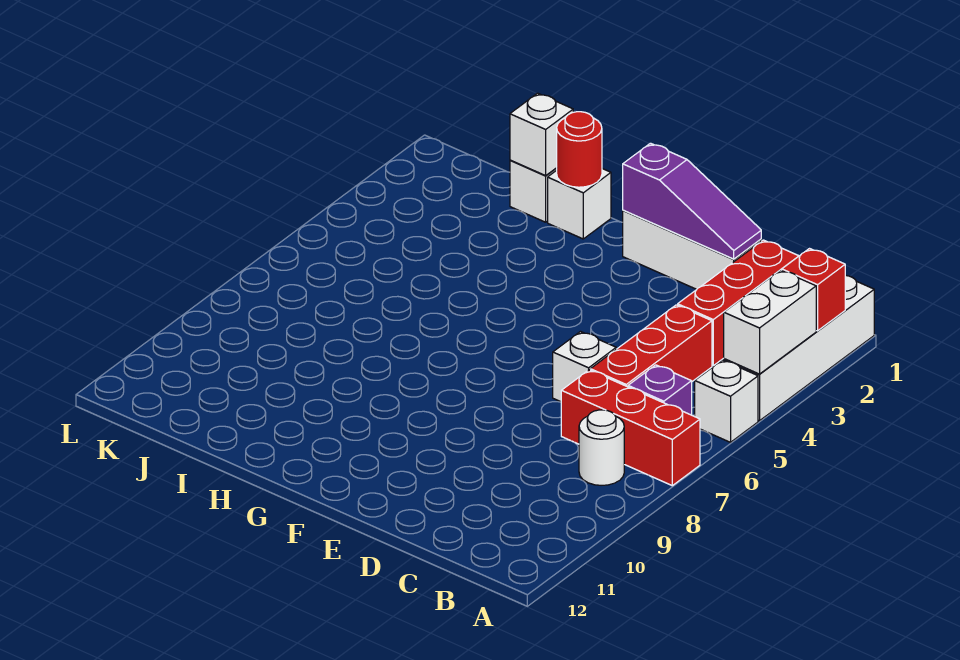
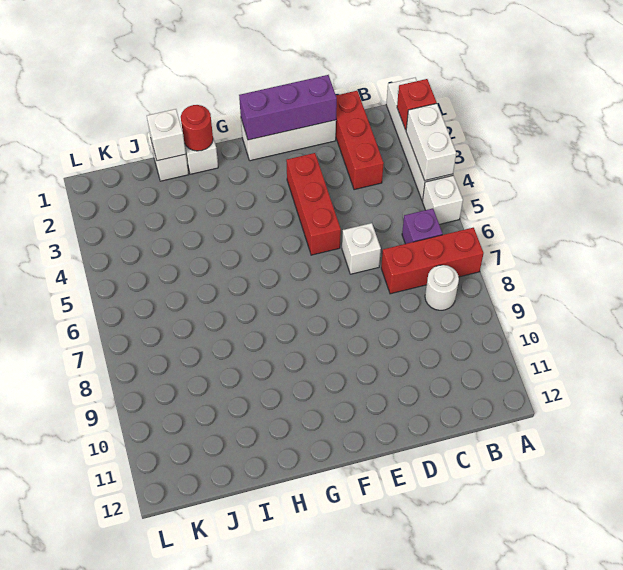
red brick C4:C6 level 1 -> red brick E3:E5 level 1
purple slope D1:F1 level 2 top F -> purple brick D1:F1 level 2

